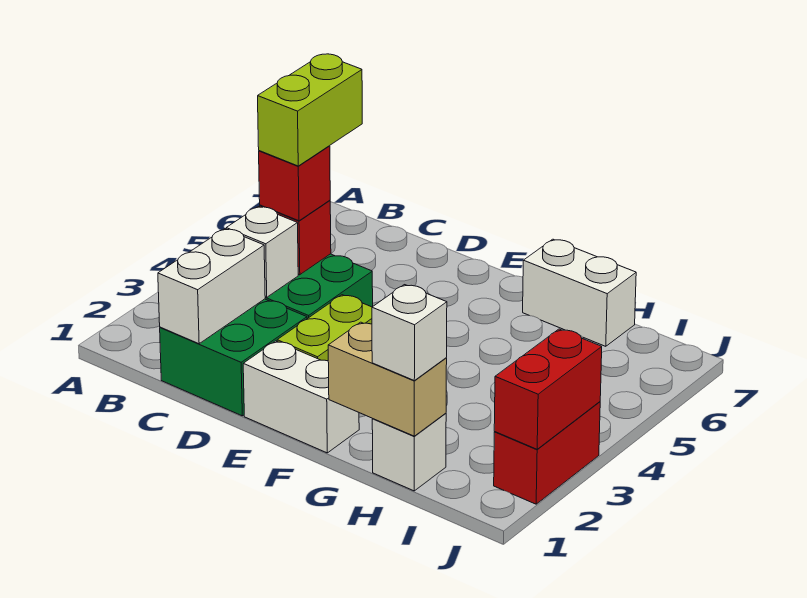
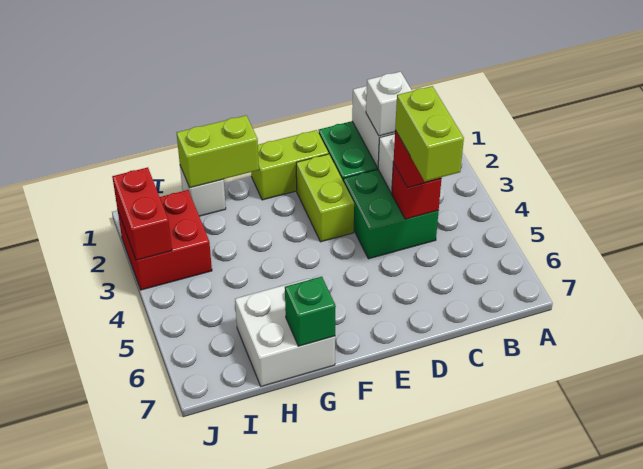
white brick E1:F1 level 1 -> lime brick E1:F1 level 1
tan brick G1:H1 level 2 -> lime brick G1:H1 level 2
white brick G7:H7 level 1 -> white brick G6:H7 level 1
none -> green brick G7 level 2
white brick H1 level 3 -> white brick C2 level 3
red brick J2:J3 level 1 -> red brick I2:J3 level 1

